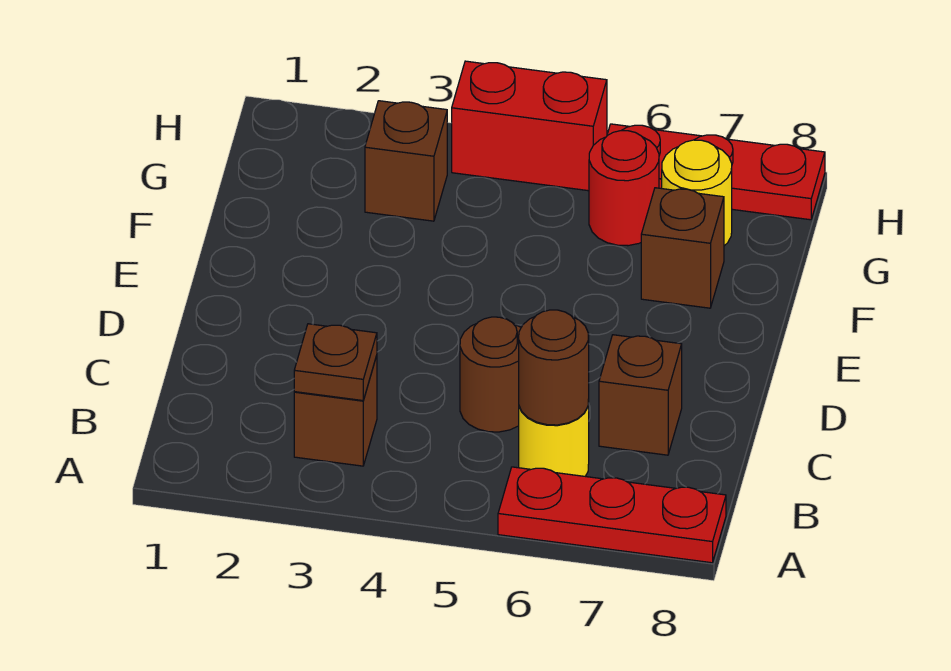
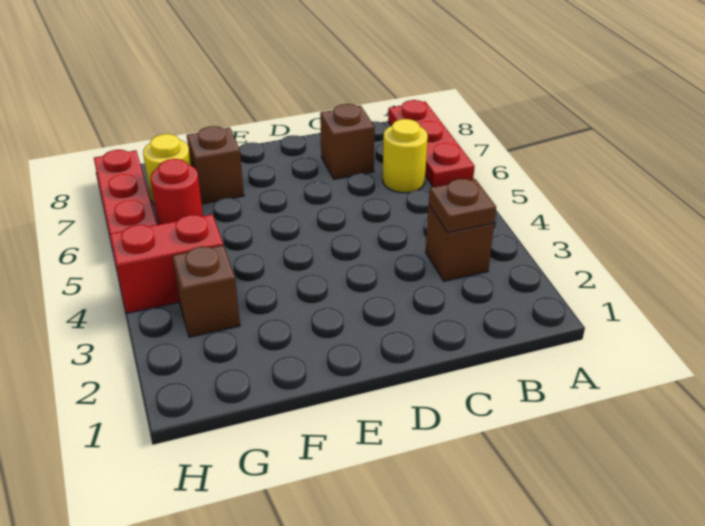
brown round brick B6 level 2 -> none
brown round brick C5 level 1 -> none
red brick H4:H5 level 1 -> red brick G4:H4 level 1

